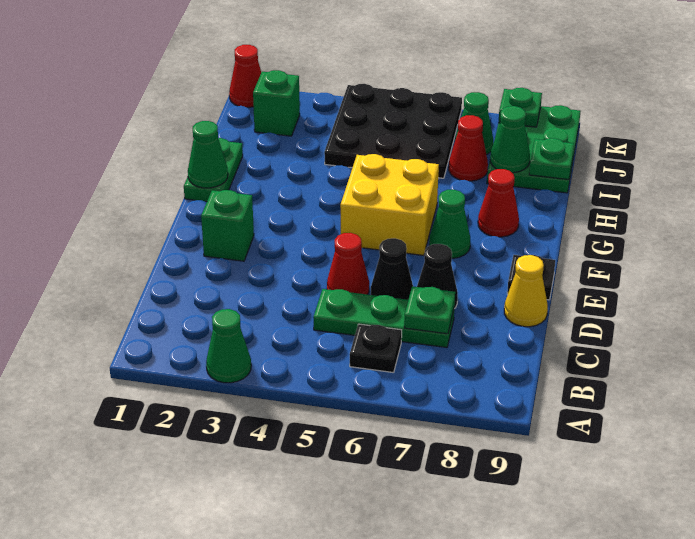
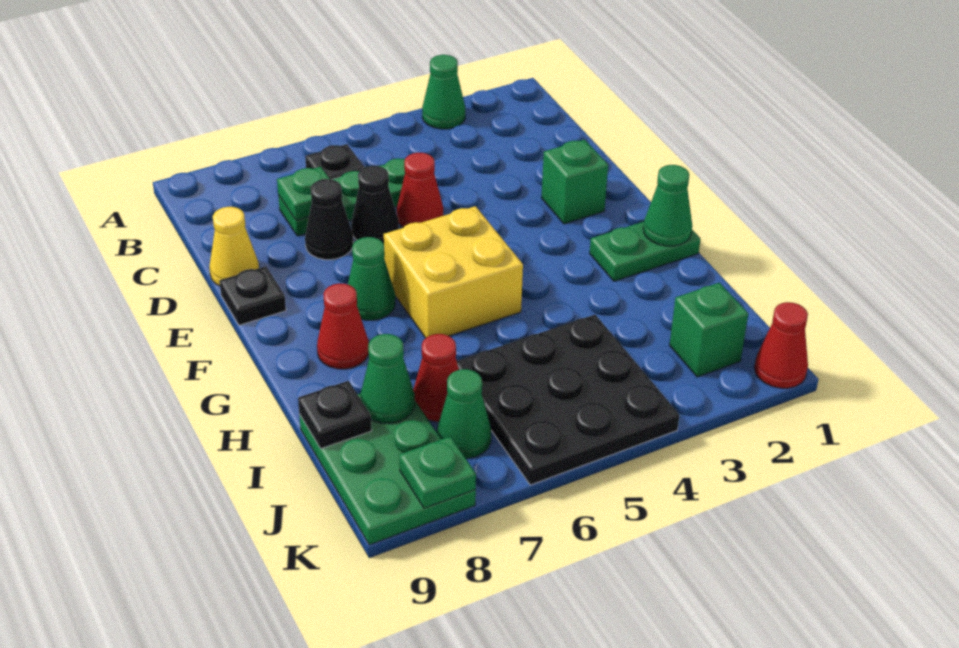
green plate G1:H1 level 1 -> green plate G1:G2 level 1
green plate I9 level 2 -> black plate I9 level 2

